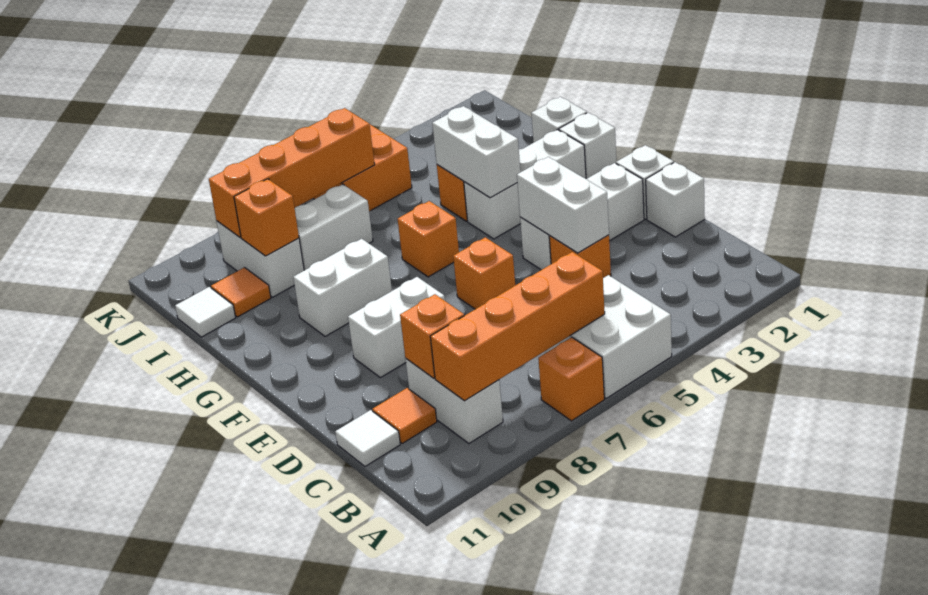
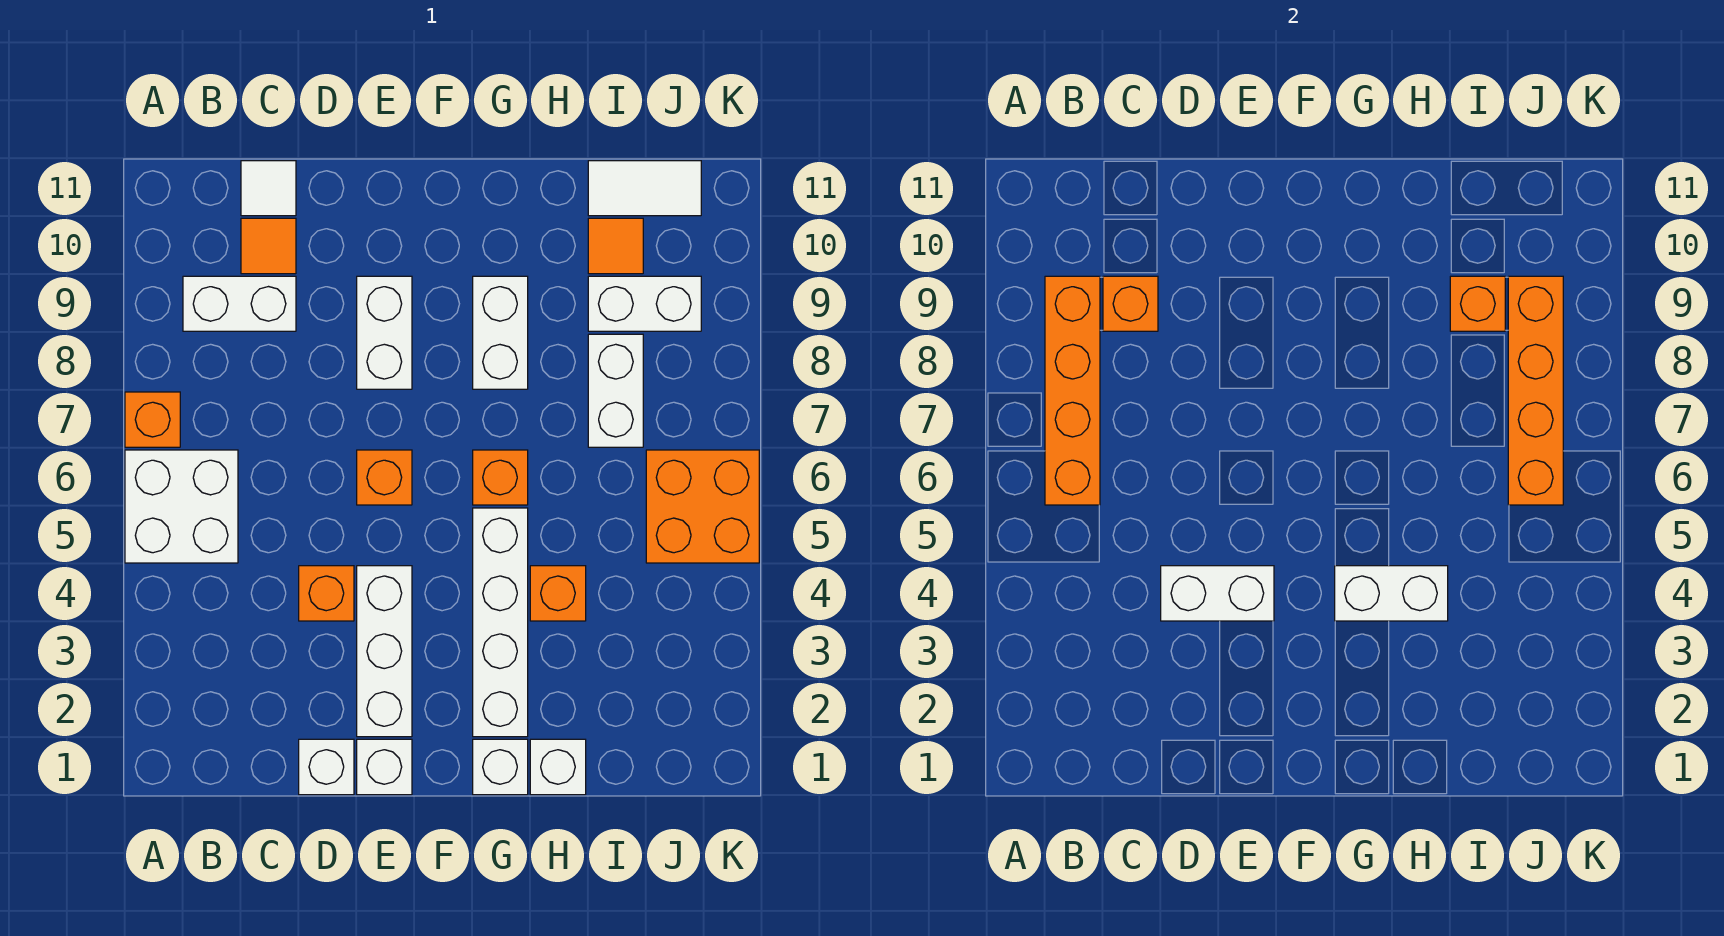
white brick G2:G4 level 1 -> white brick G2:G5 level 1
white tile I11 level 1 -> white tile I11:J11 level 1

